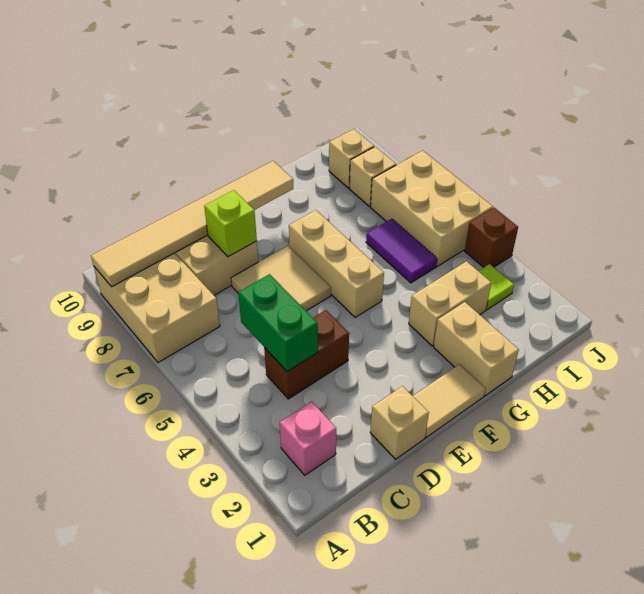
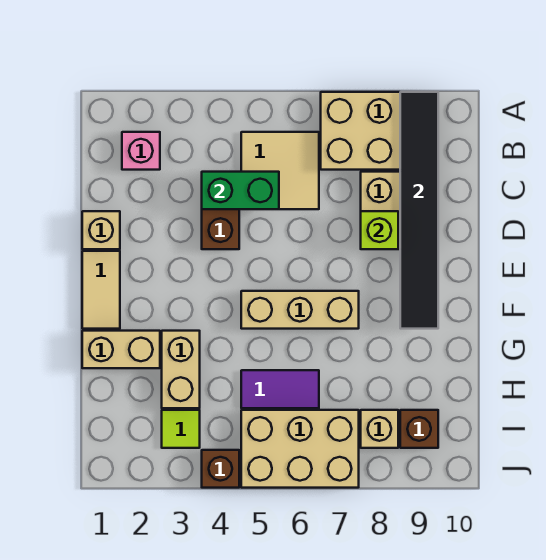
tan tile A9:F9 level 2 -> black tile A9:F9 level 2
tan tile D6:E7 level 1 -> tan tile B5:C6 level 1
tan brick I9 level 1 -> brown brick I9 level 1

